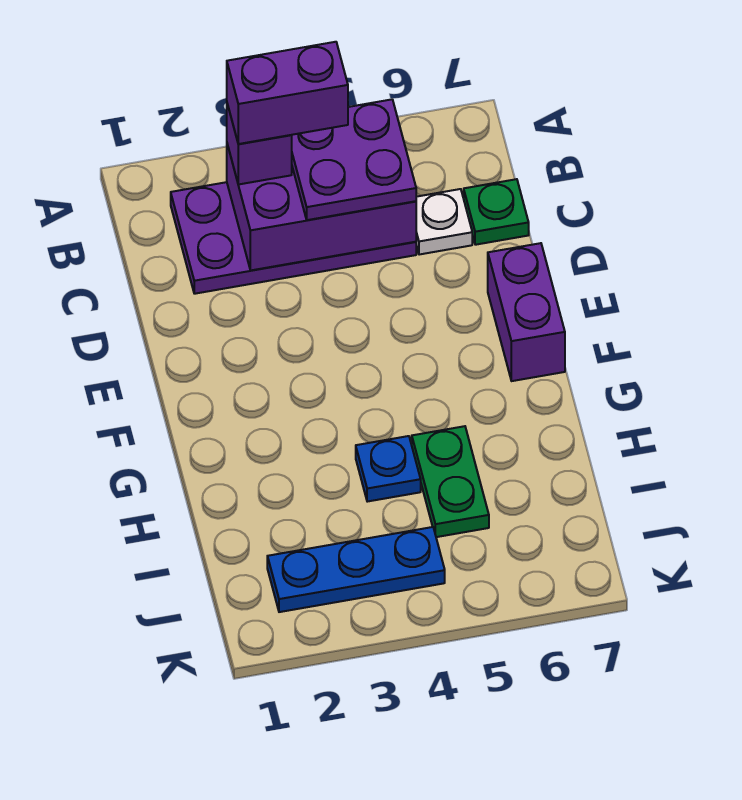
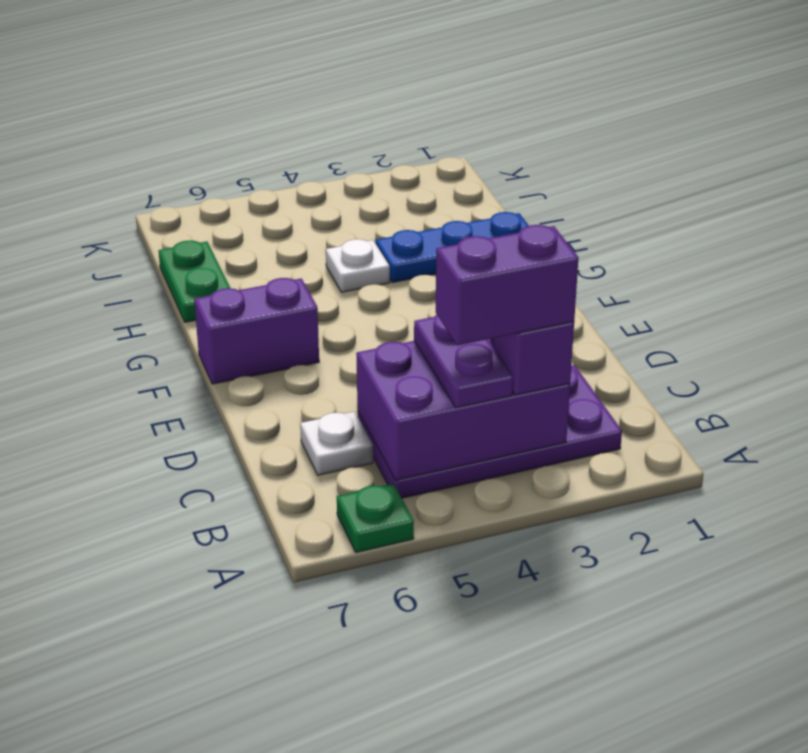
purple plate B4:C5 level 3 -> purple plate B4:C4 level 3
green plate C7 level 1 -> green plate A6 level 1
purple brick E7:F7 level 1 -> purple brick F6:F7 level 1
blue plate H4 level 1 -> white plate H4 level 1
green plate H5:I5 level 1 -> green plate H7:I7 level 1
blue plate J2:J4 level 1 -> blue plate H1:H3 level 1

